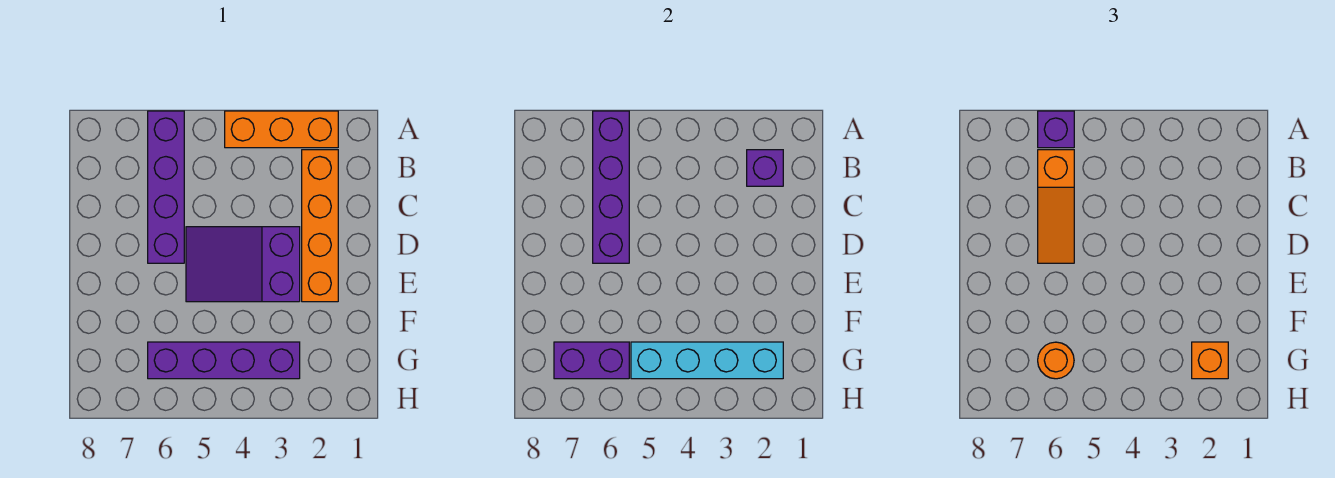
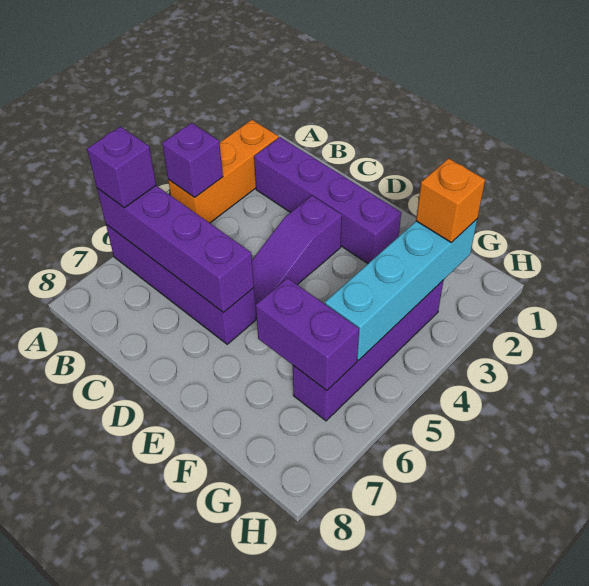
orange brick B2:E2 level 1 -> purple brick B2:E2 level 1
purple brick B2 level 2 -> purple brick A4 level 2
orange slope B6:D6 level 3 top B -> none
purple slope D3:E5 level 1 top 3 -> purple slope D3:D5 level 1 top 3
purple brick G6:G7 level 2 -> purple brick F6:G6 level 2
orange round brick G6 level 3 -> none

